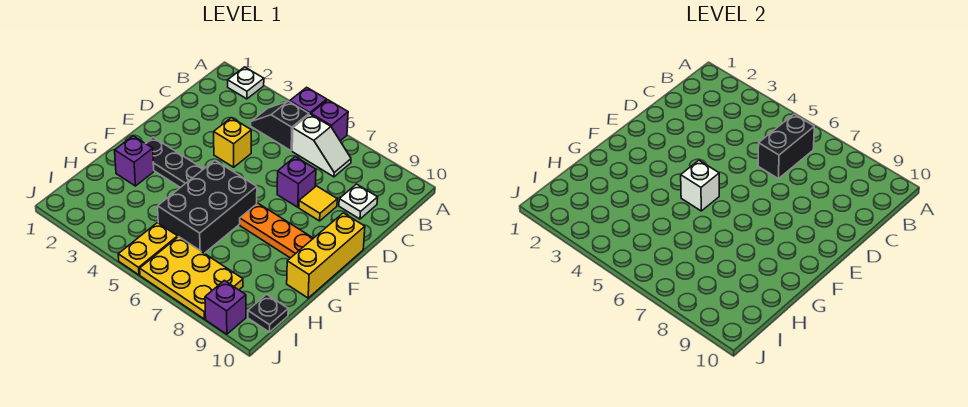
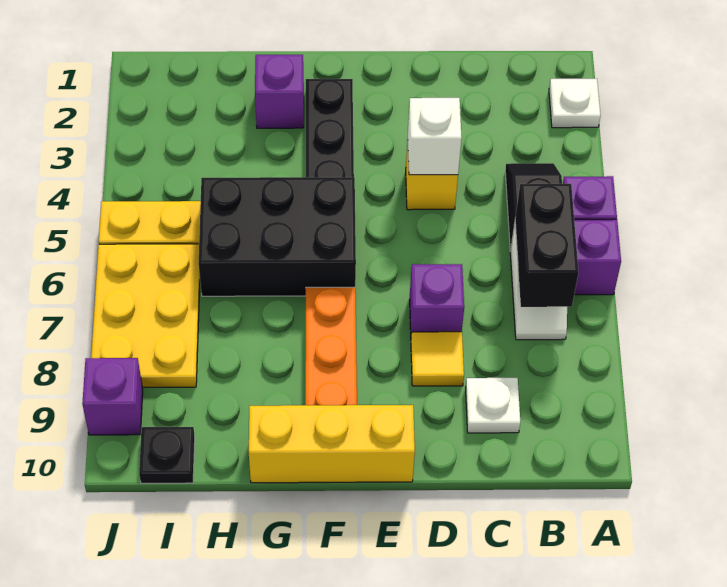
black brick B6:C6 level 2 -> black brick B6:B7 level 2
white brick F5 level 2 -> white brick D4 level 2

